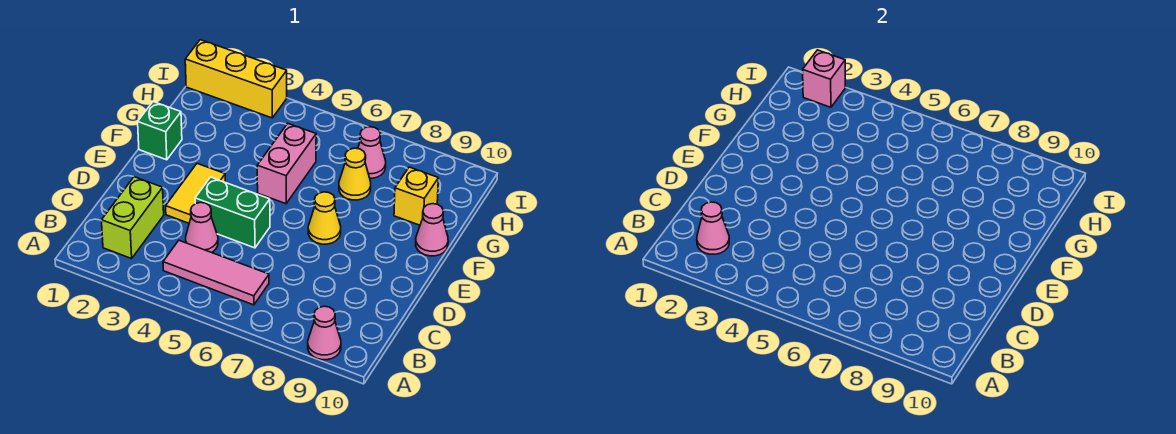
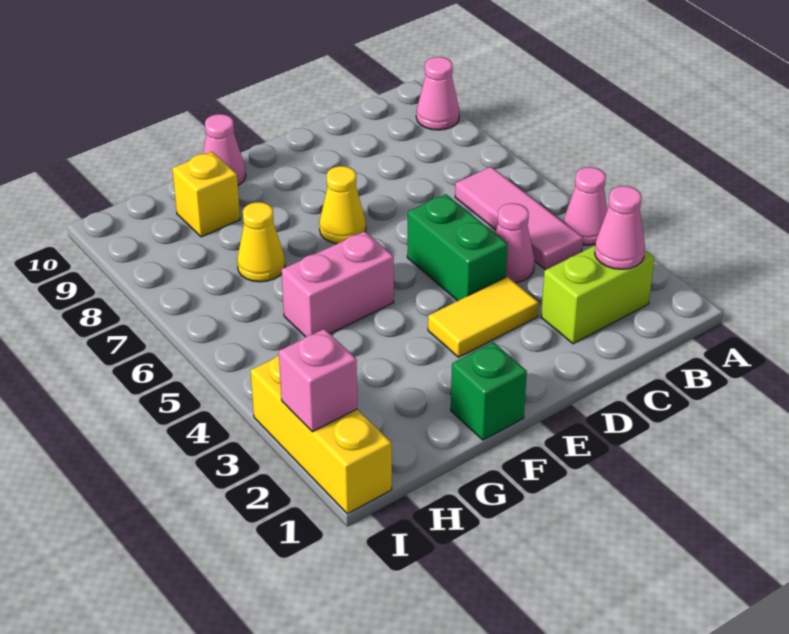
pink cone H7 level 1 -> pink cone A4 level 1

